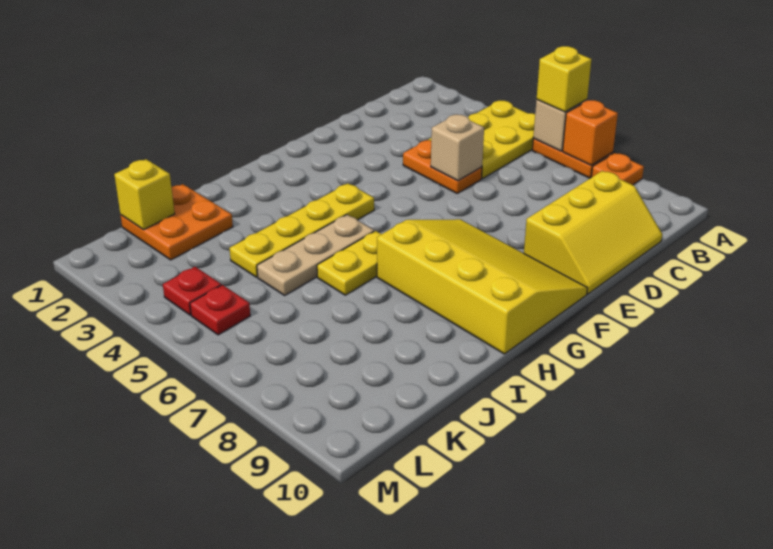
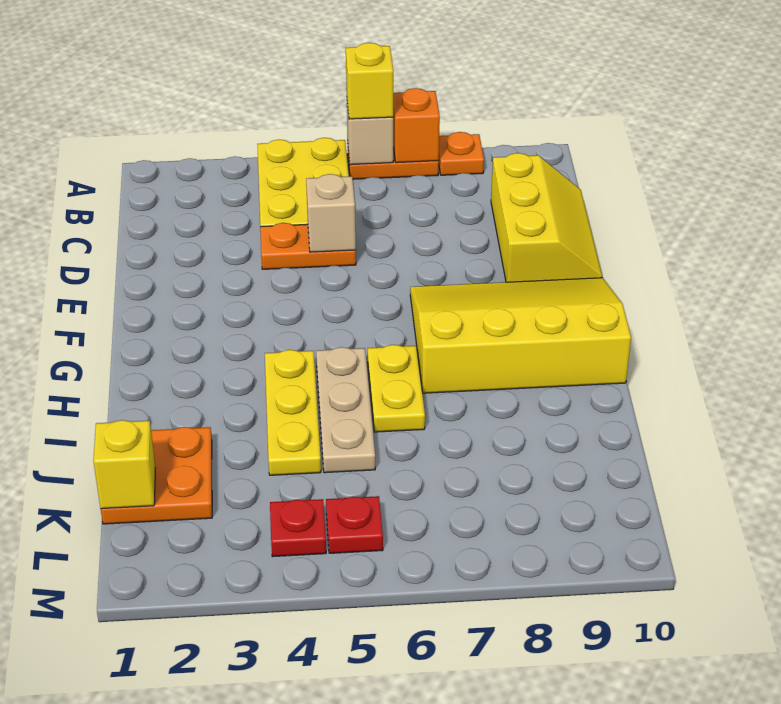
yellow plate G4:J4 level 1 -> yellow plate H4:J4 level 1

